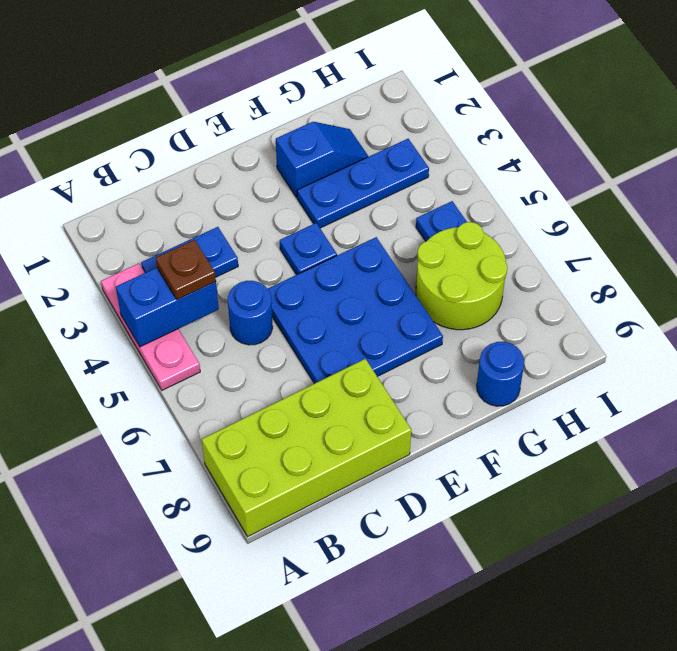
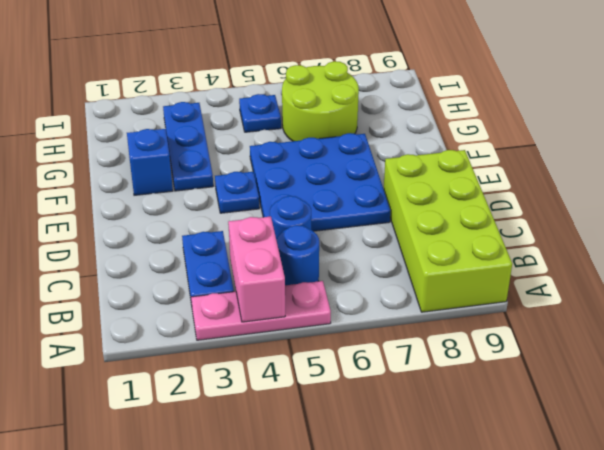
blue brick A4:B4 level 2 -> pink brick A4:B4 level 2
brown plate B4 level 3 -> none
blue round brick G9 level 1 -> blue round brick B5 level 1

